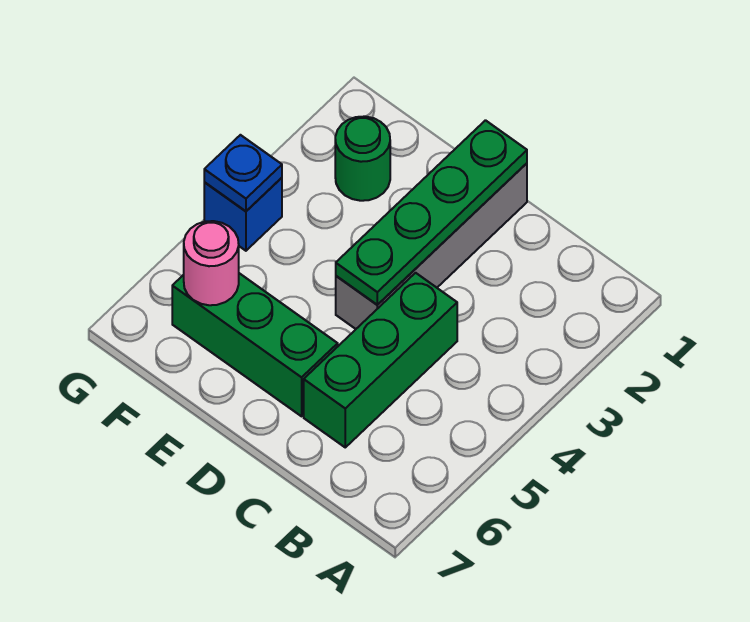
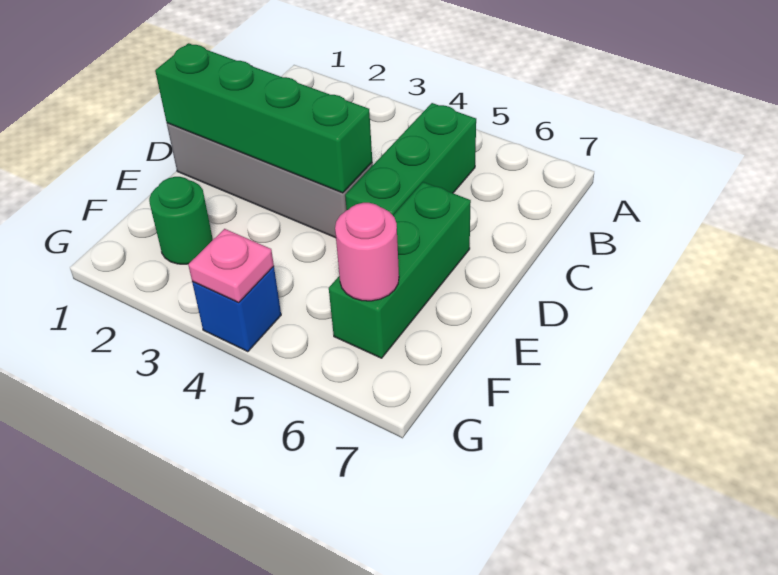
green brick C4:C6 level 1 -> green brick B5:D5 level 1
green plate D1:D4 level 2 -> green brick D1:D4 level 2
blue plate G4 level 2 -> pink plate G4 level 2

